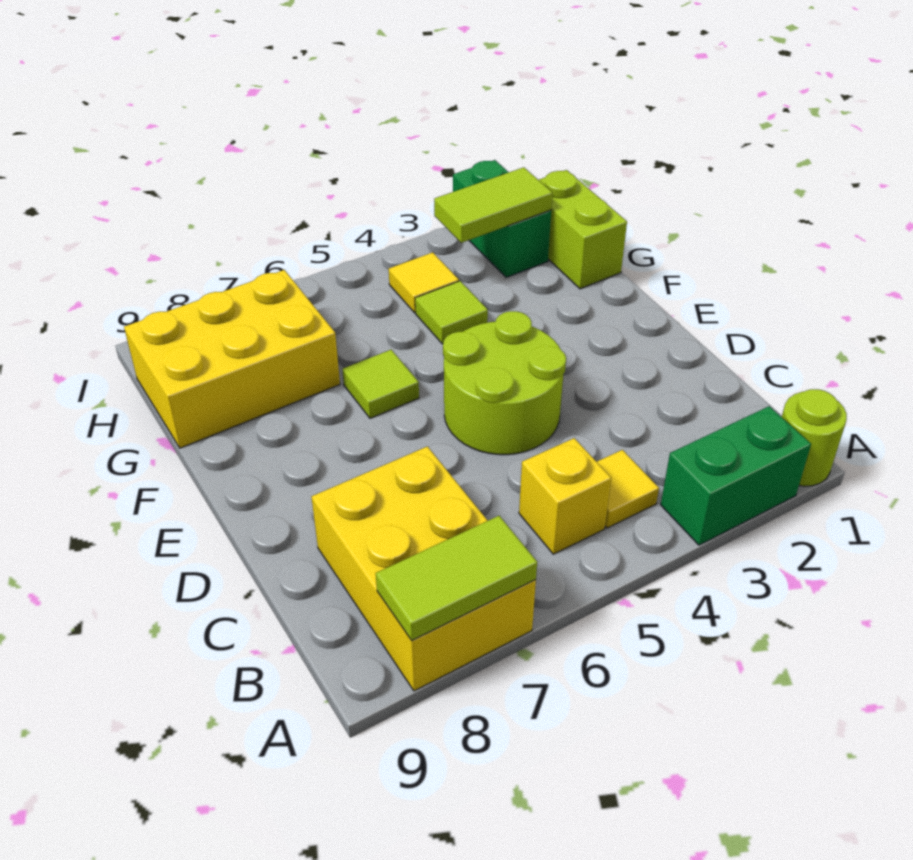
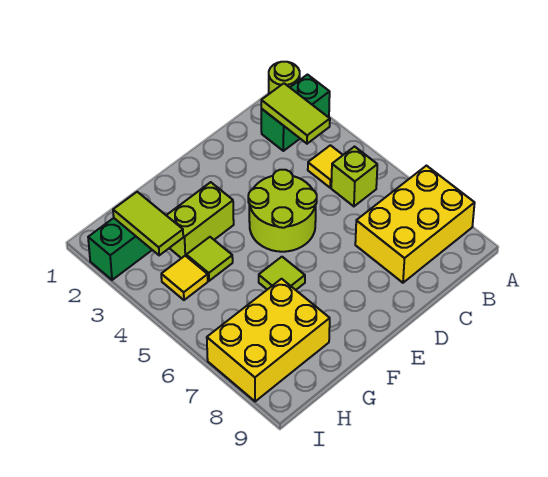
green brick A2:A3 level 1 -> green brick A2:B2 level 1
lime tile A7:A8 level 2 -> lime tile B2:B3 level 2
yellow brick B5 level 1 -> lime brick B5 level 1
lime brick G1:H1 level 1 -> lime brick F3:G3 level 1
yellow brick G7:H9 level 1 -> yellow brick G7:I8 level 1

